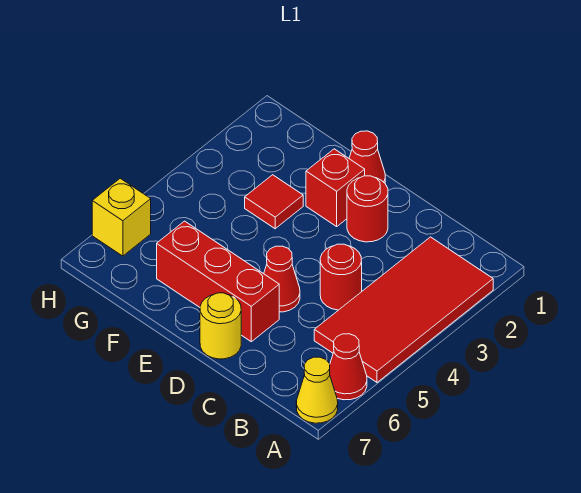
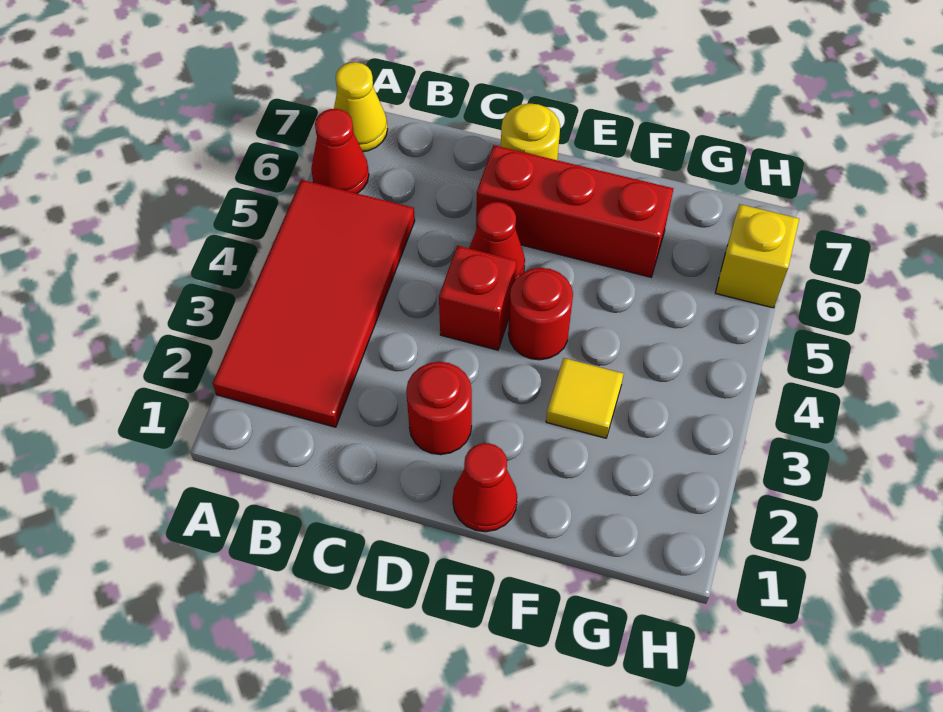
red round brick C4 level 1 -> red round brick E4 level 1
red brick E2 level 1 -> red brick D4 level 1
red tile F3 level 1 -> yellow tile F3 level 1

